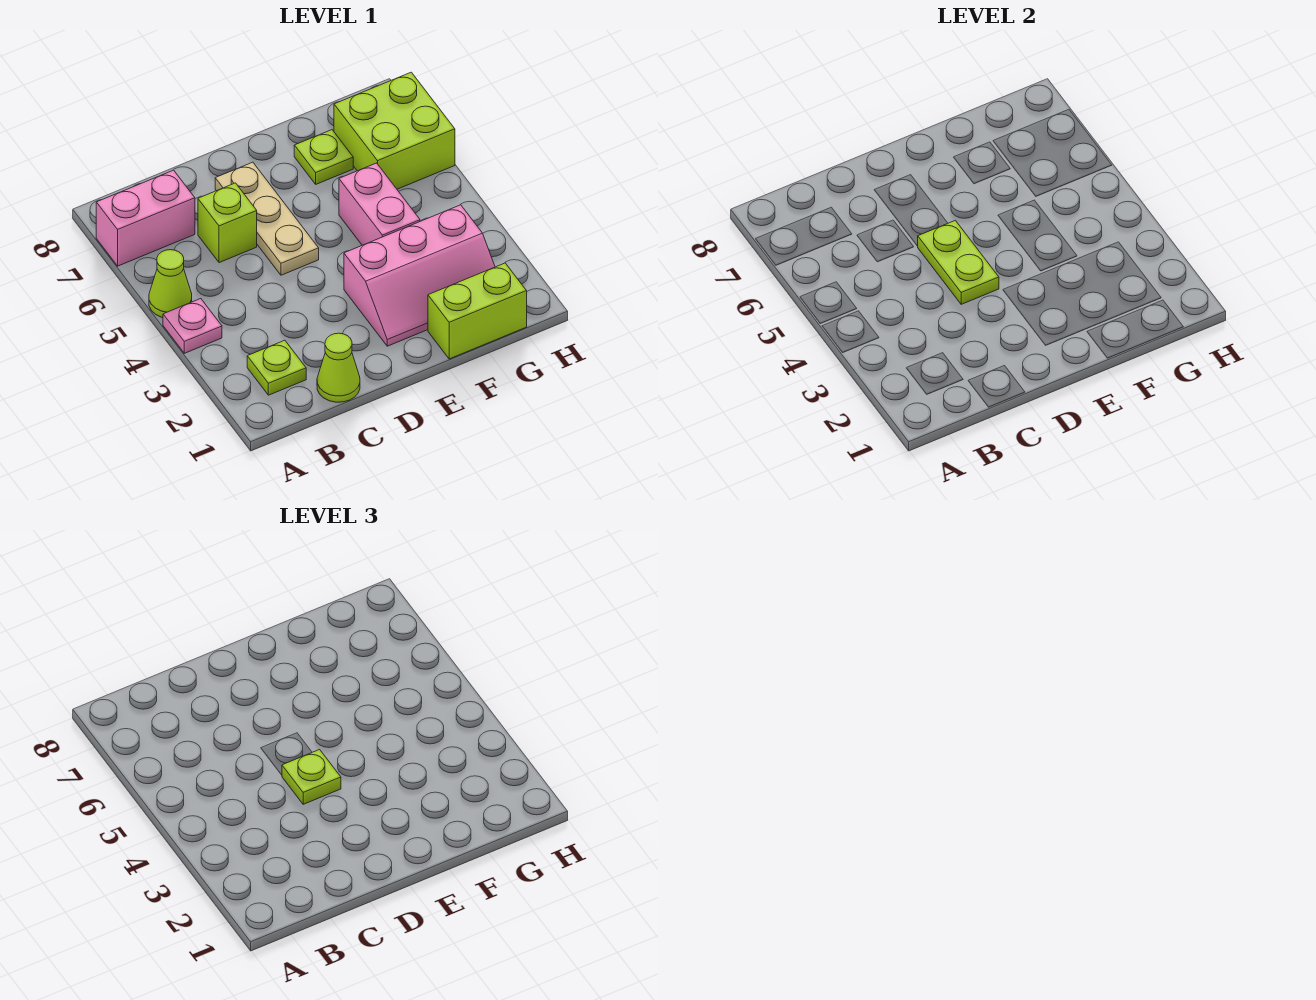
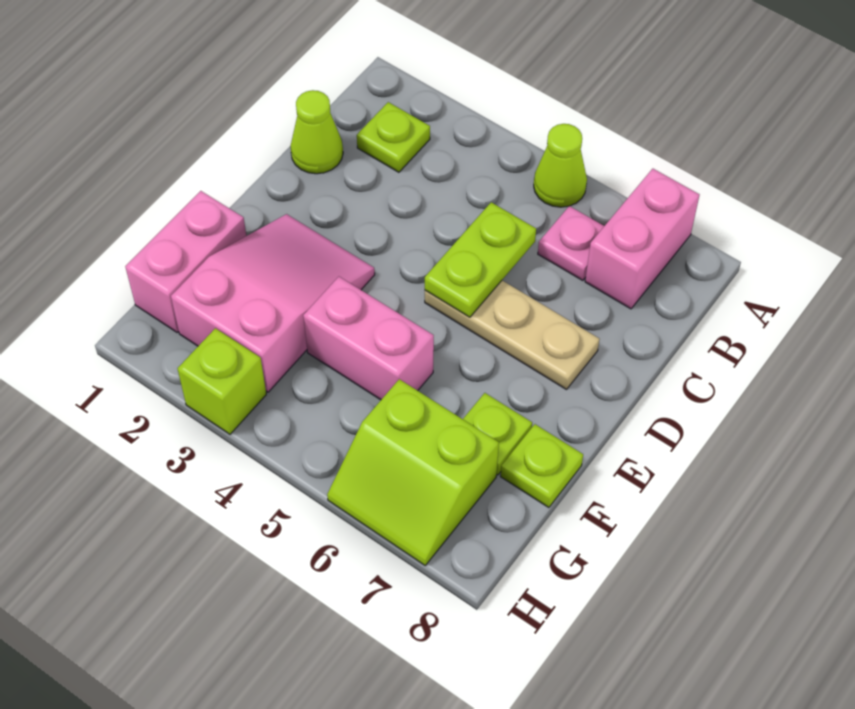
pink plate A4 level 1 -> pink plate B6 level 1
lime brick C6 level 1 -> lime brick H3 level 1
lime plate D4:D5 level 2 -> lime plate C5:D5 level 2
lime plate D4 level 3 -> lime plate F8 level 1
pink slope E2:G3 level 1 top 3 -> pink slope E2:G3 level 1 top G
lime brick F1:G1 level 1 -> pink brick F1:G1 level 1
lime brick G6:H7 level 1 -> lime slope G6:H7 level 1 top G

